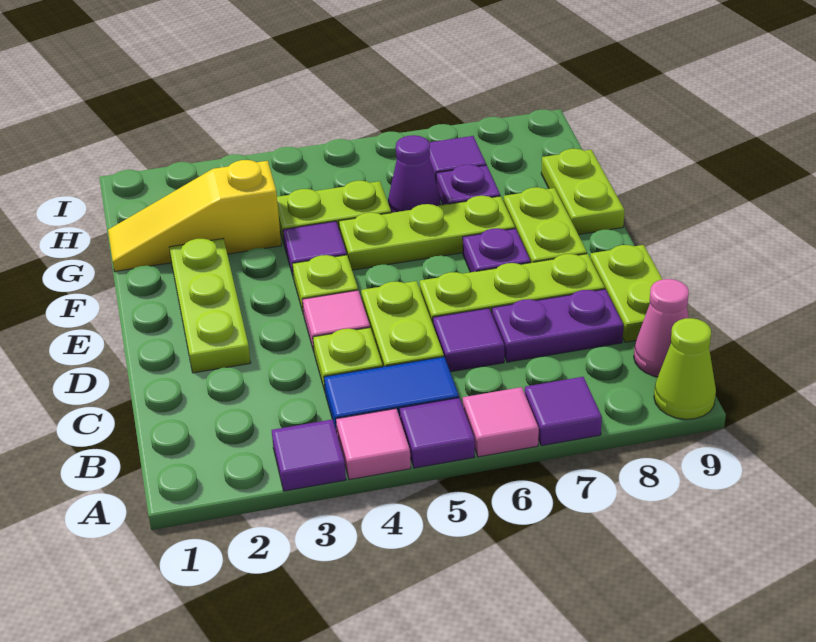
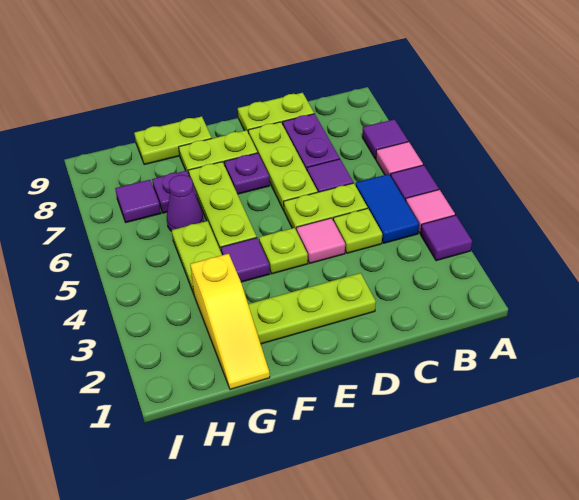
lime cone A9 level 1 -> none
pink cone B9 level 1 -> none

